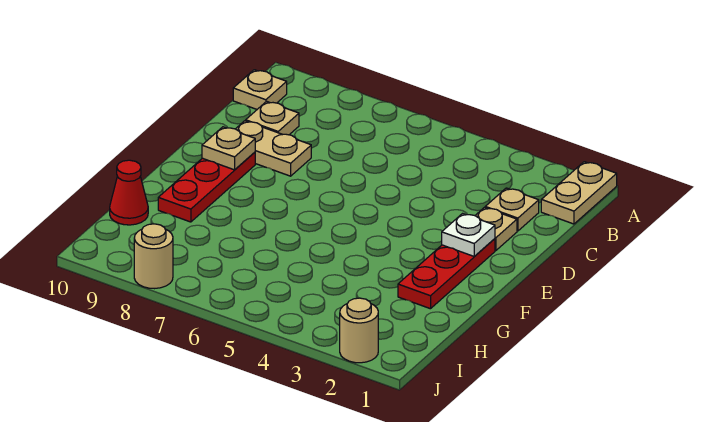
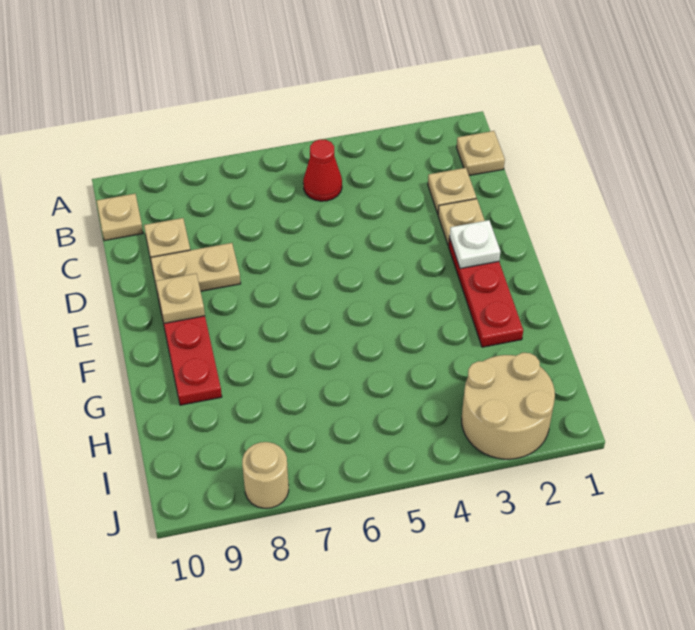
tan plate A1:B1 level 1 -> tan plate B1 level 1
red cone H10 level 1 -> red cone B5 level 1
tan round brick J2 level 1 -> tan round brick I2:J3 level 1

